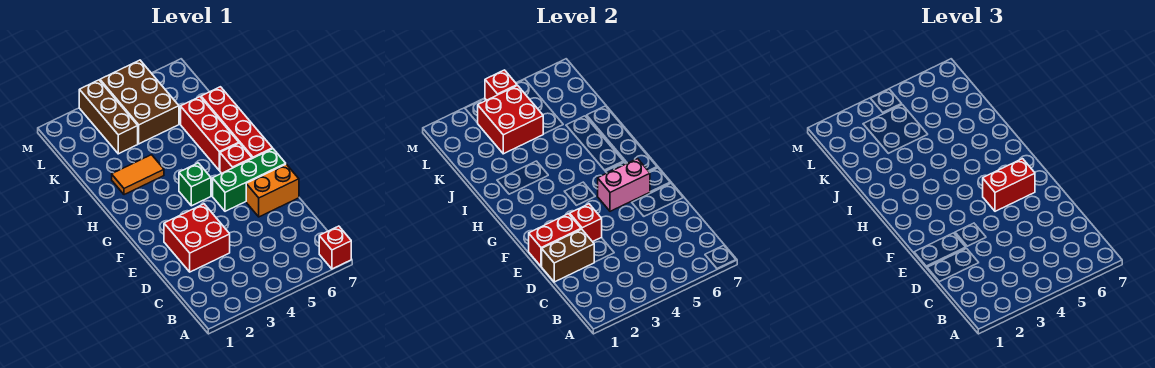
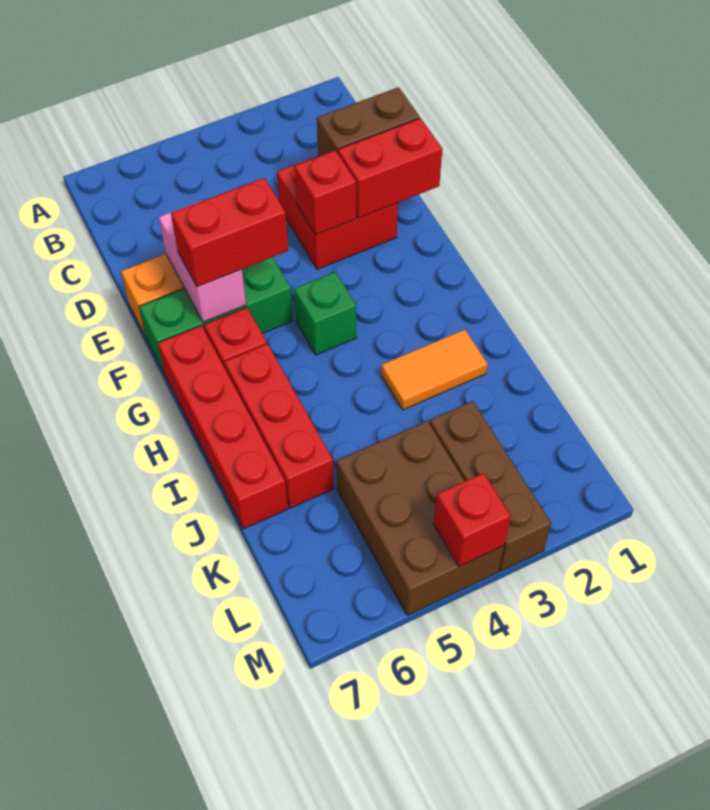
red brick A7 level 1 -> none
pink brick F5:F6 level 2 -> pink brick E6:F6 level 2
red brick K3:L4 level 2 -> none

